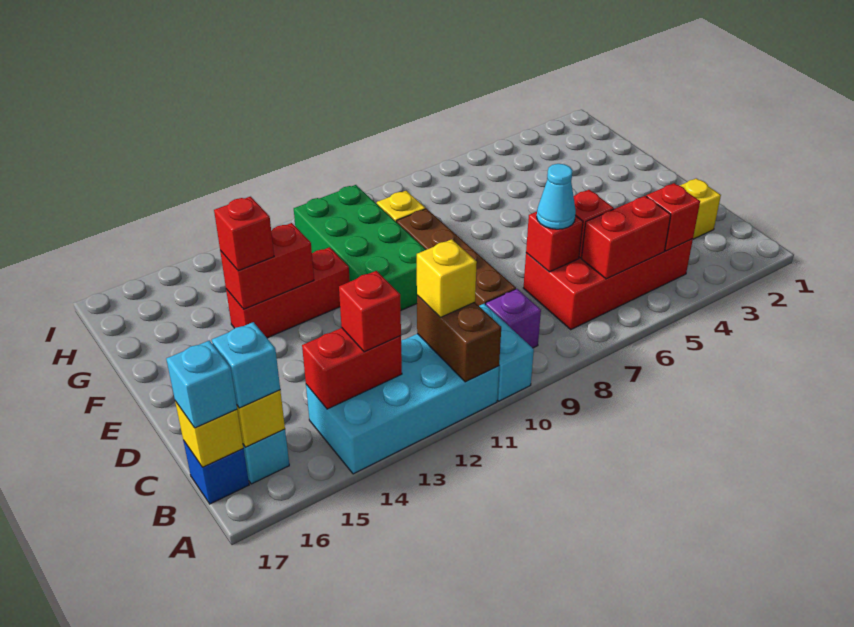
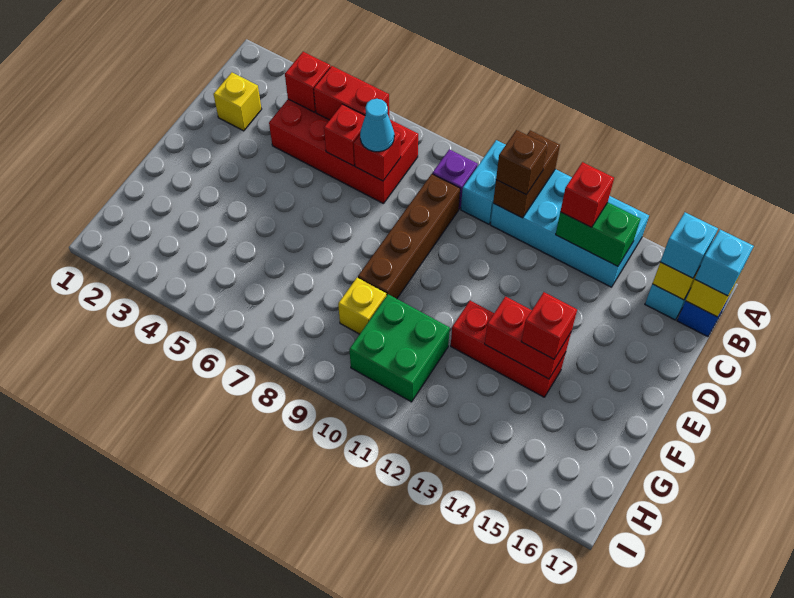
yellow brick B11 level 3 -> brown brick B11 level 3
red brick B13:B14 level 2 -> green brick B13:B14 level 2
green brick E10:H11 level 1 -> green brick G10:H11 level 1

